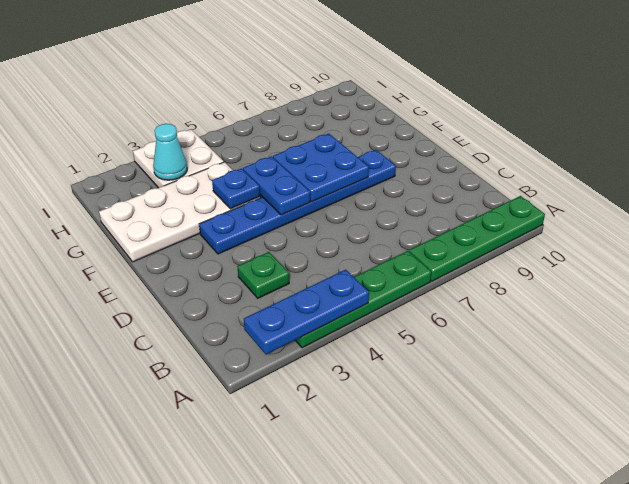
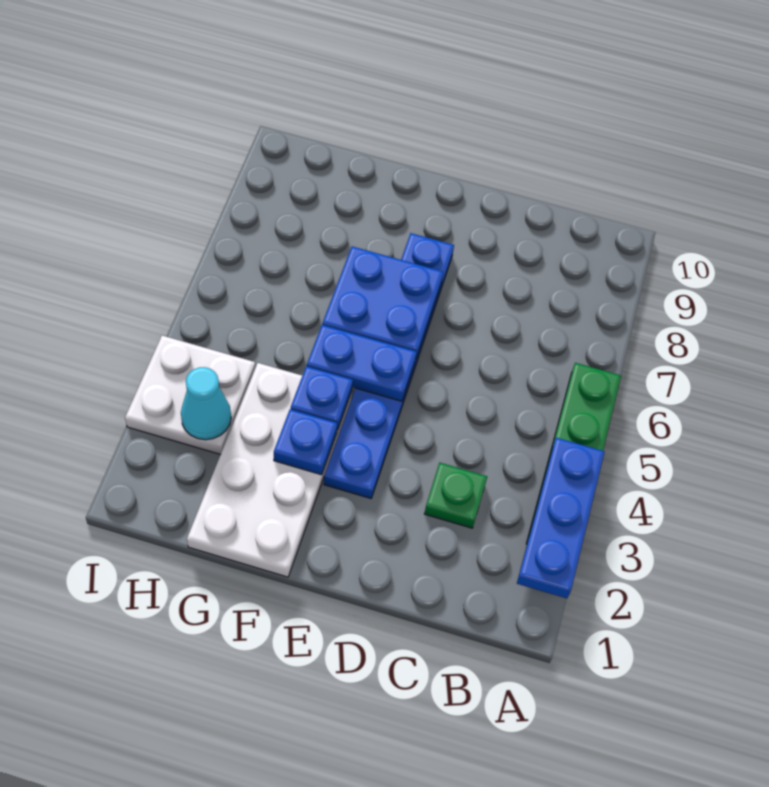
green plate A7:A10 level 1 -> none
none -> blue plate F3 level 2

